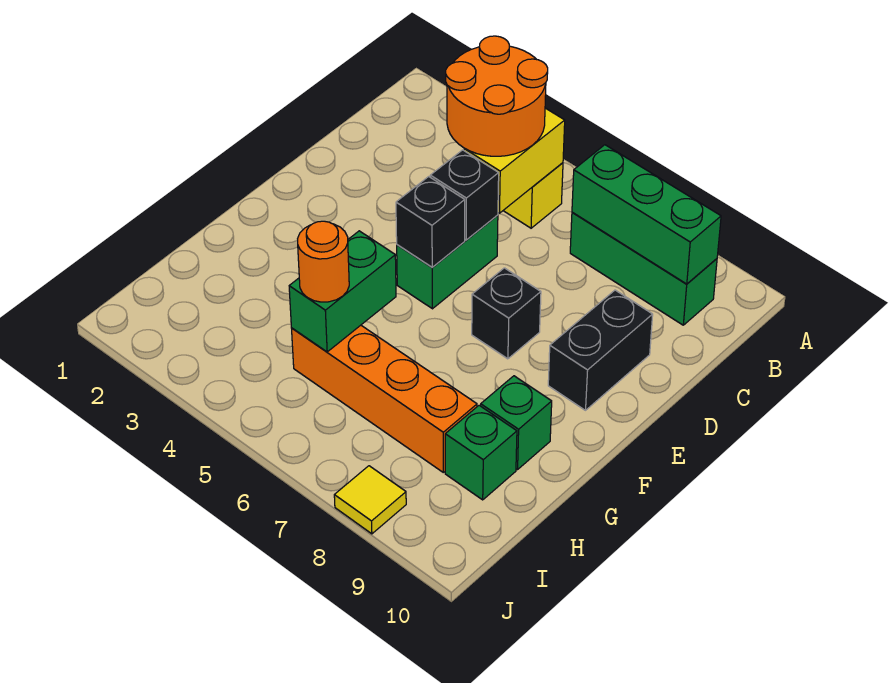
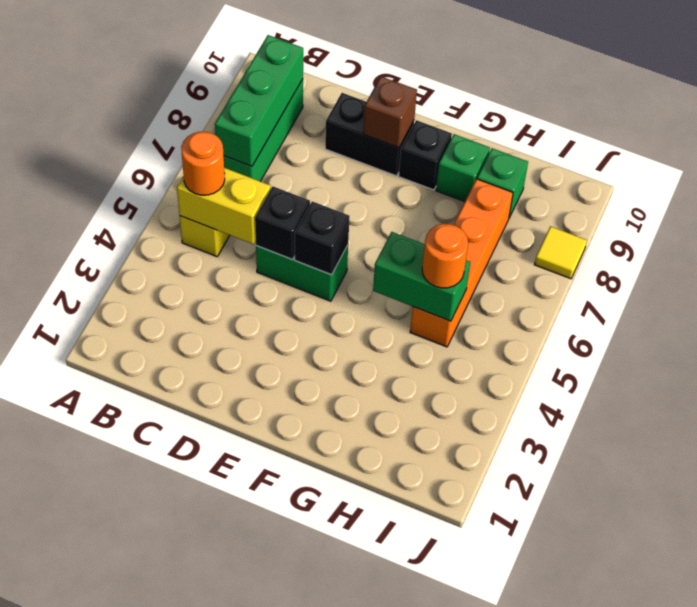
orange round brick B4:C5 level 3 -> orange round brick B5 level 3
black brick E7 level 1 -> black brick F9 level 1
none -> brown brick E9 level 2

